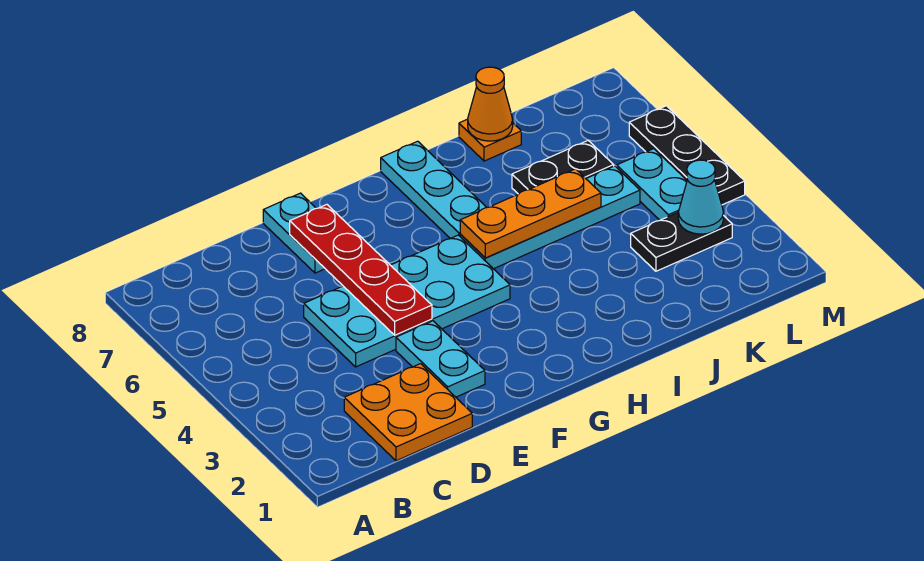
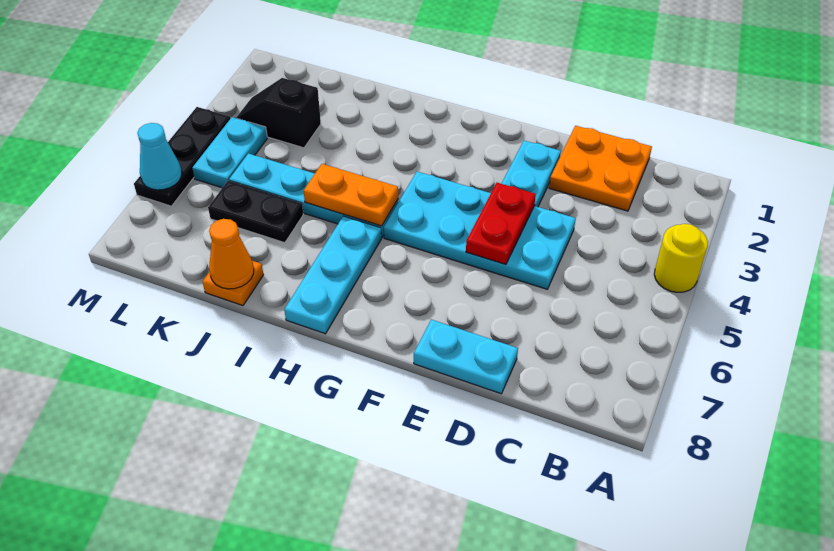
none -> yellow round brick A4 level 1
red plate E4:E7 level 2 -> red plate E4:E5 level 2
cyan plate E7:E8 level 1 -> cyan plate D8:E8 level 1
orange plate H5:J5 level 2 -> orange plate H5:I5 level 2
black plate K3:L3 level 1 -> black slope K3:L3 level 1 top K
cyan cone L3 level 2 -> cyan cone M6 level 2

